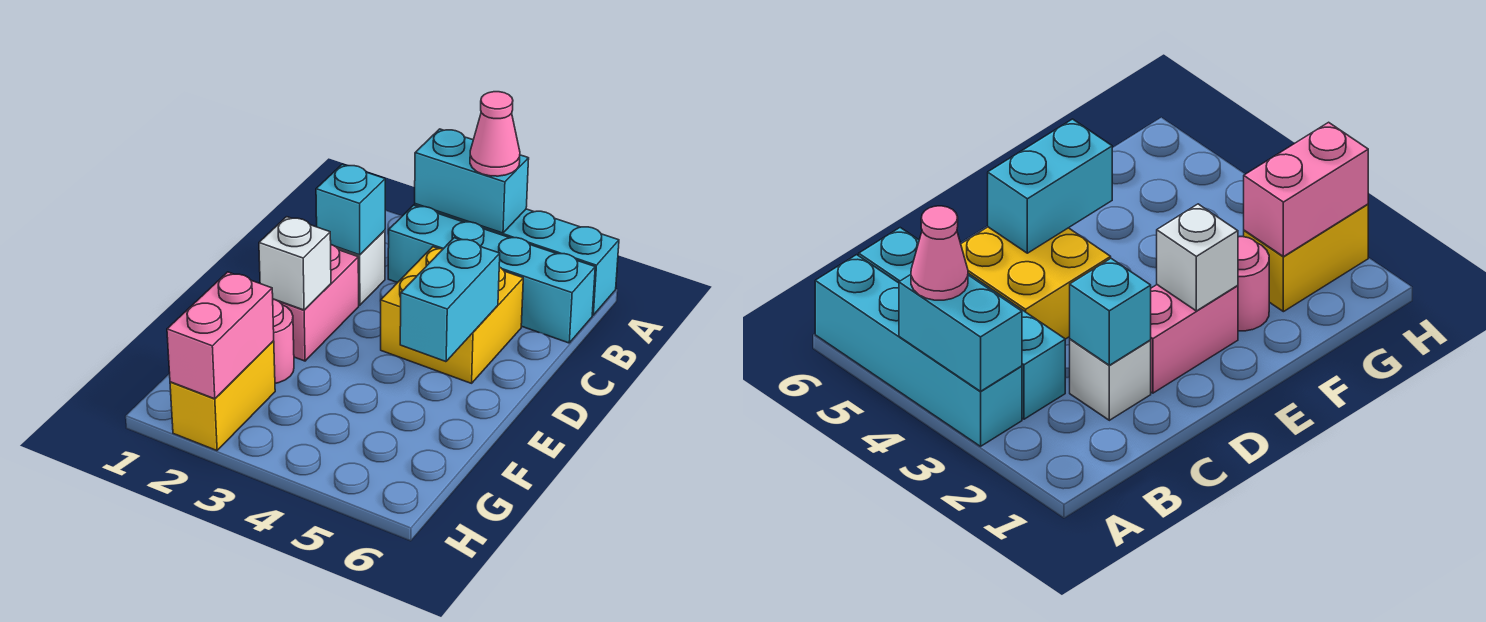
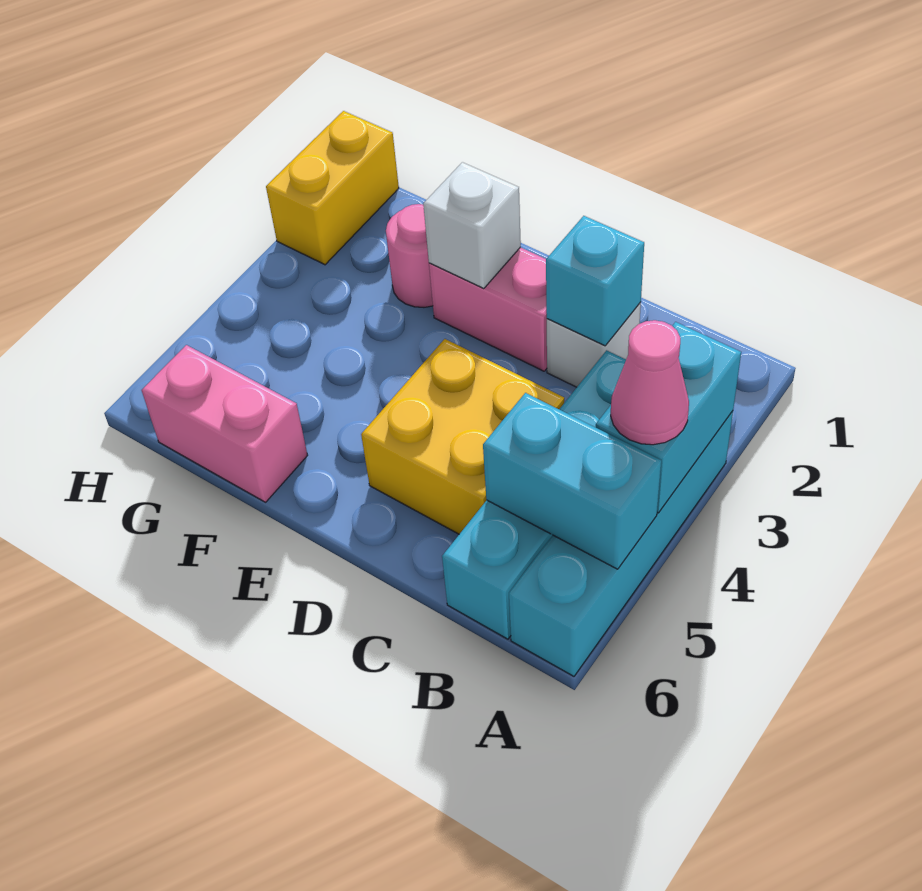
cyan brick D5:E5 level 2 -> cyan brick A5:B5 level 2
yellow brick G2:H2 level 1 -> yellow brick H1:H2 level 1
pink brick G2:H2 level 2 -> pink brick F6:G6 level 1

